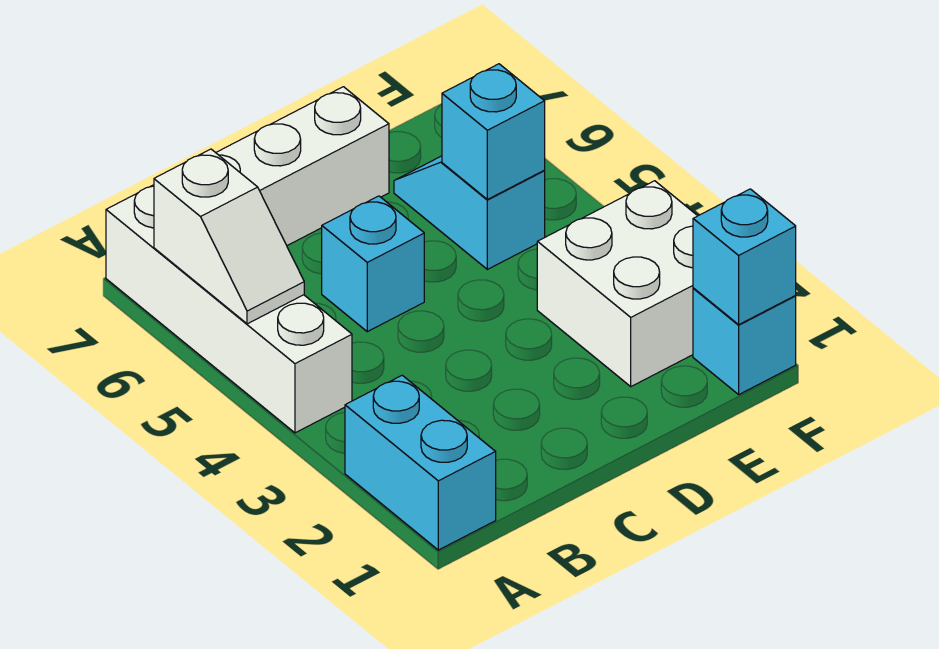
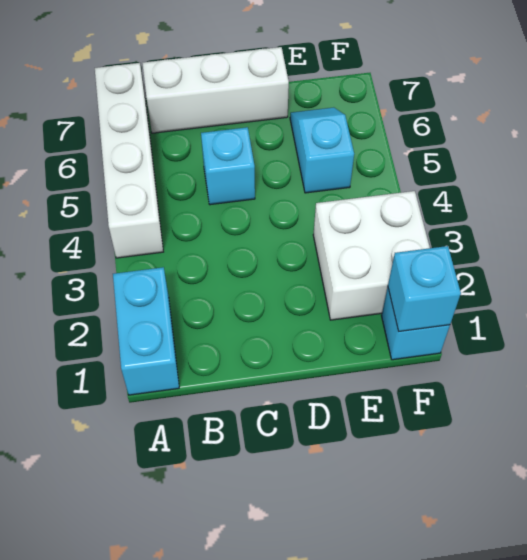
white slope A5:A6 level 2 top 6 -> none
cyan brick E5 level 2 -> none

